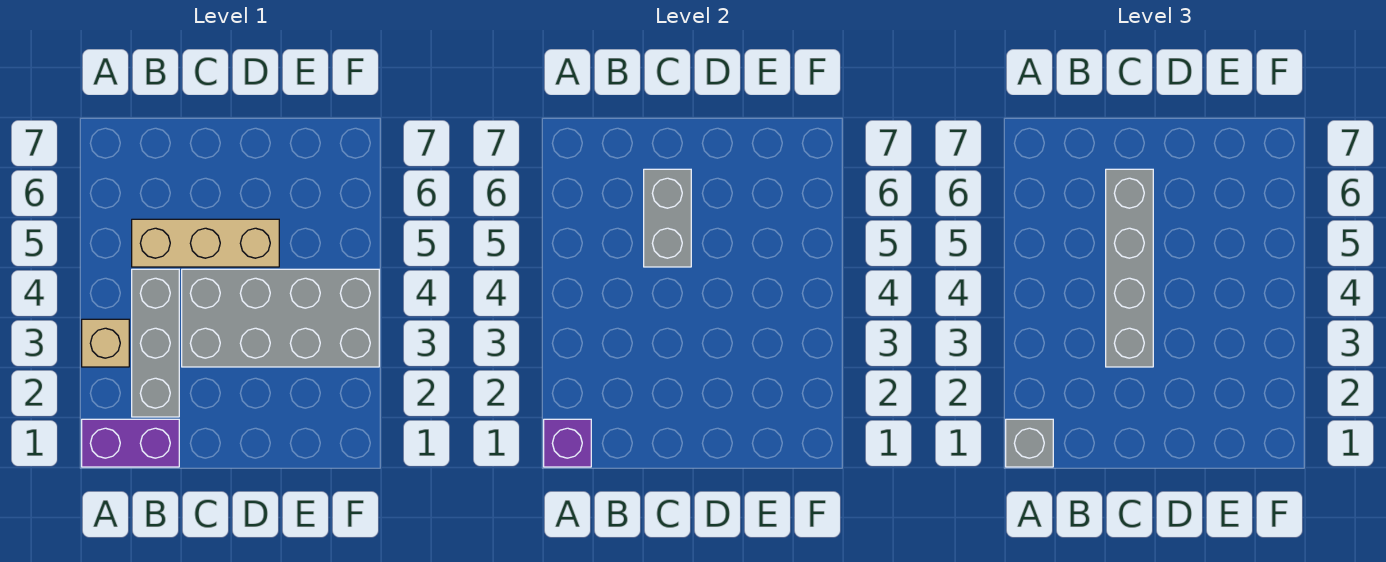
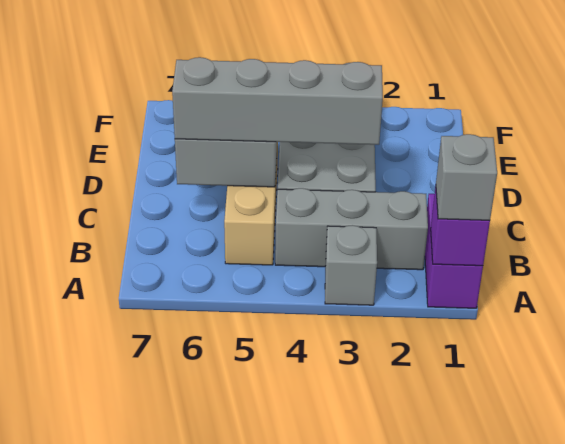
tan brick A3 level 1 -> grey brick A3 level 1

